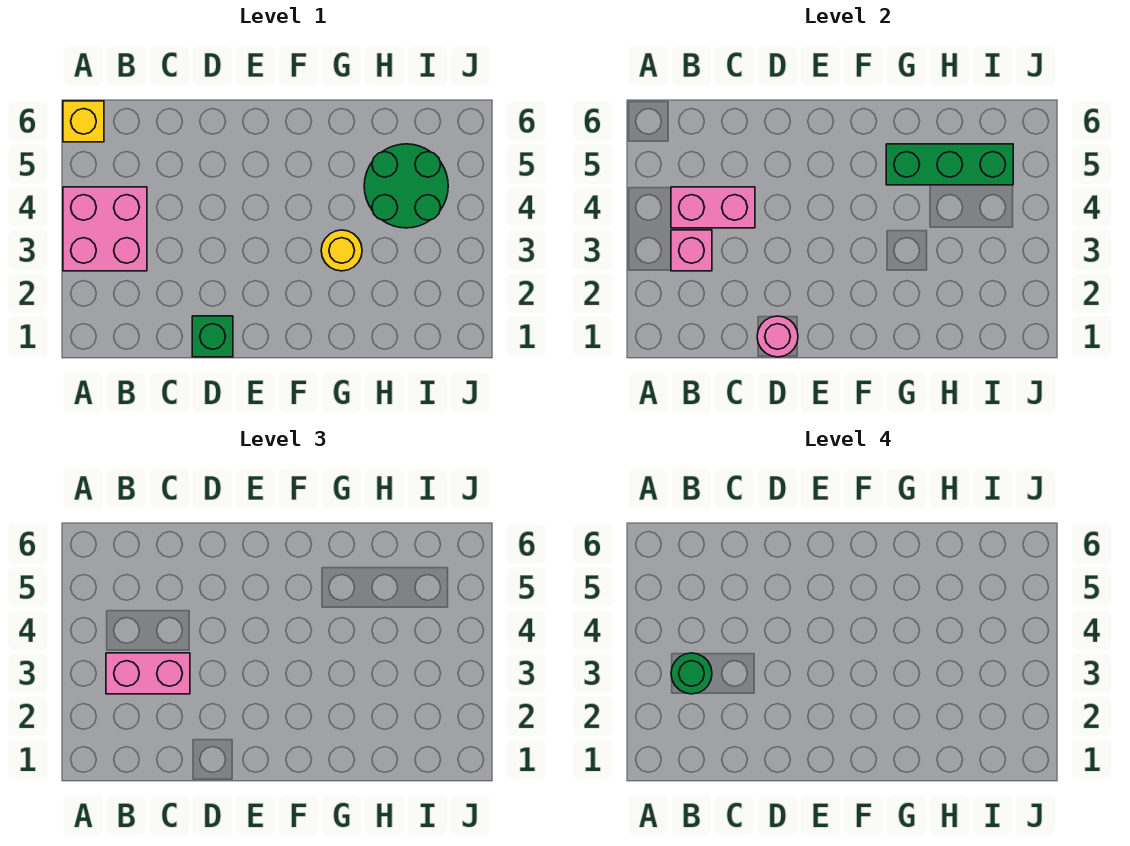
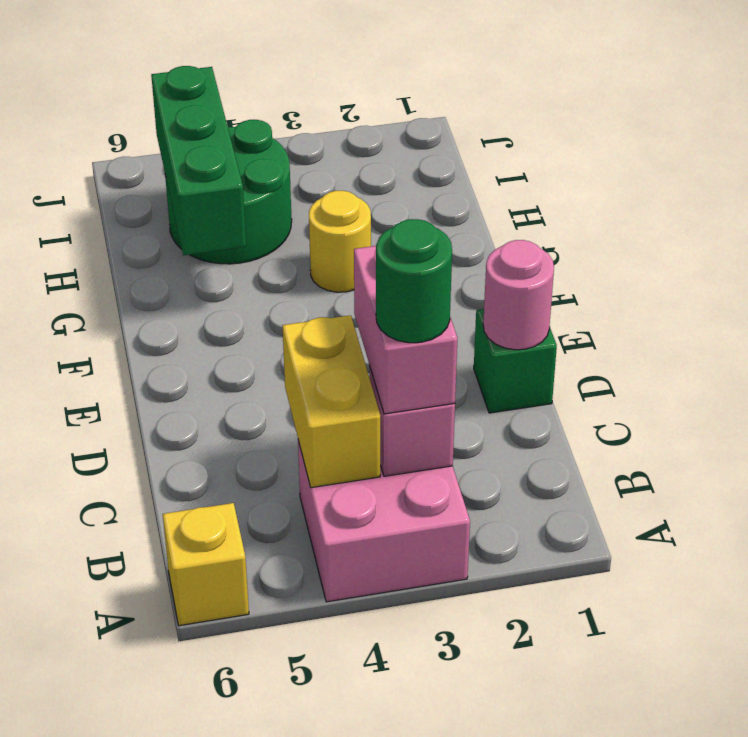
pink brick B4:C4 level 2 -> yellow brick B4:C4 level 2

